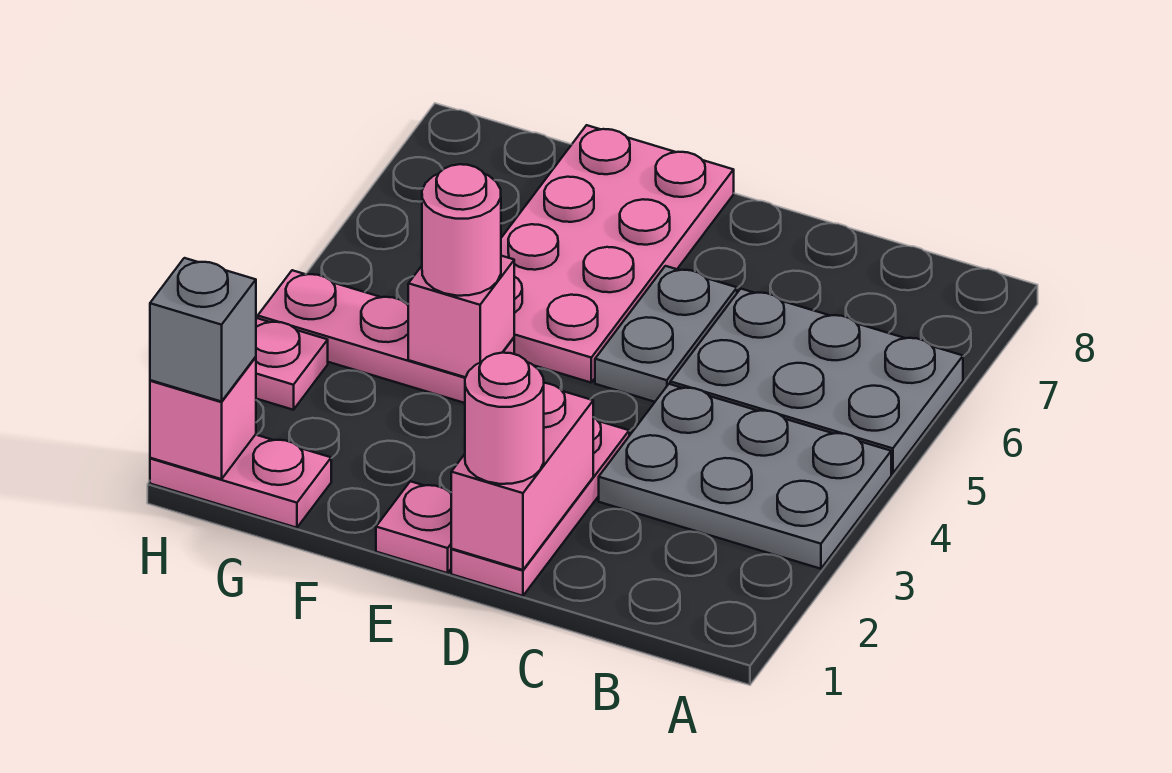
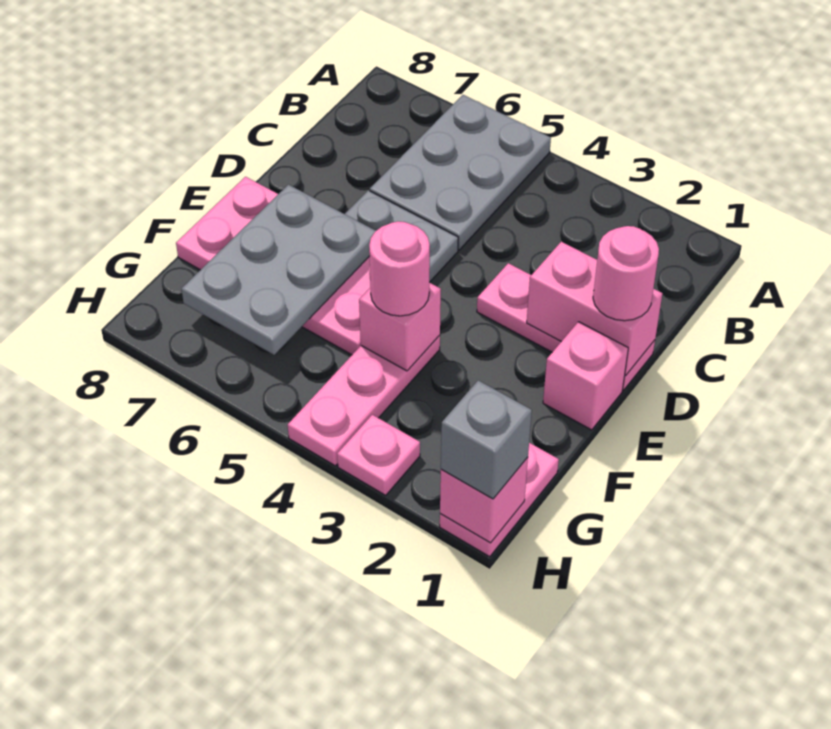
grey plate A3:C4 level 1 -> grey plate E6:G7 level 2
pink plate E1 level 1 -> pink brick E1 level 1

